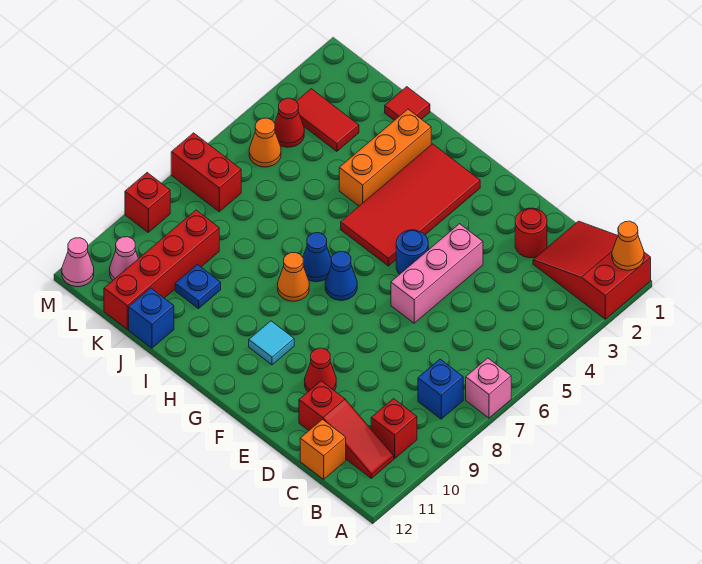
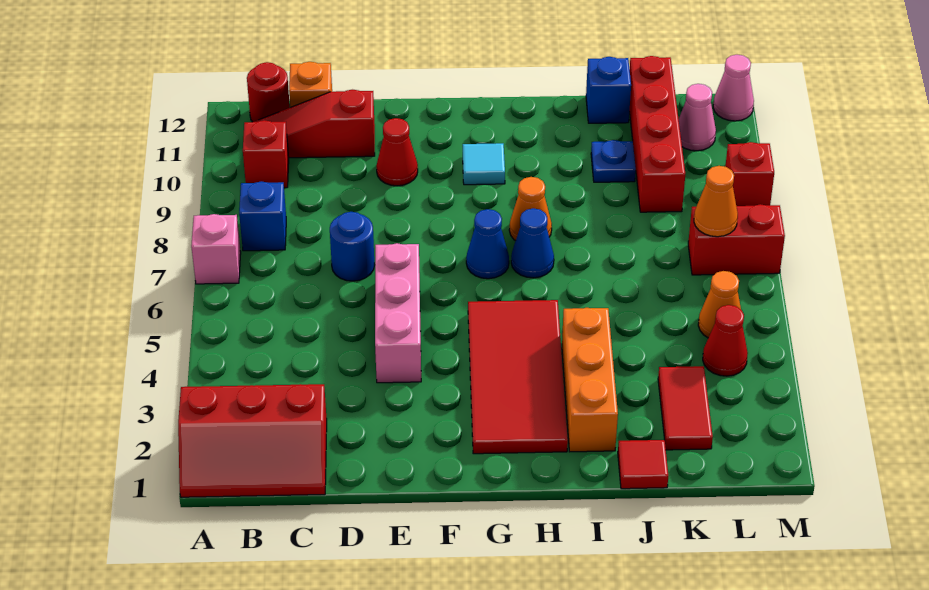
red slope A1:C2 level 1 top A -> red slope A1:C2 level 1 top 2
orange cone A1 level 2 -> orange cone L7 level 2
red round brick D2 level 1 -> red round brick B12 level 1
blue round brick F5 level 1 -> blue round brick D7 level 1
red tile K3:L3 level 1 -> red tile K2:K3 level 1

